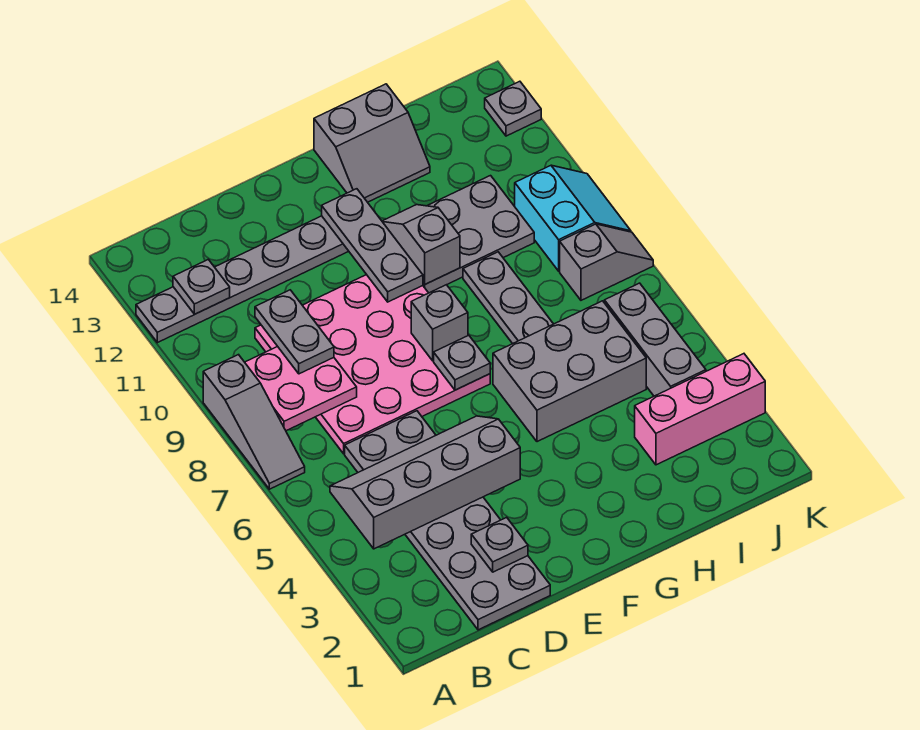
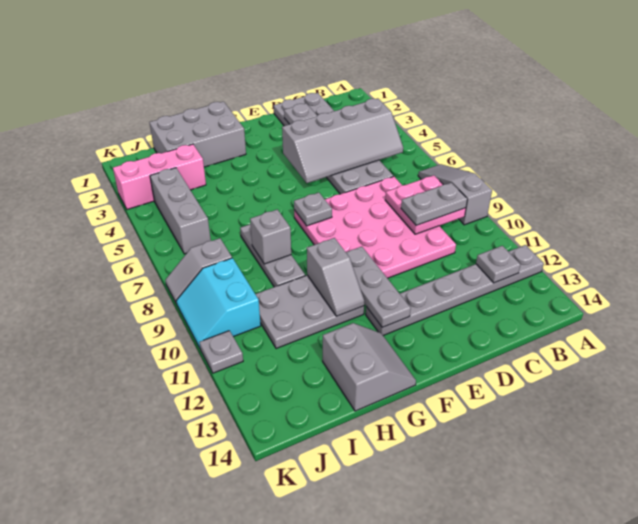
grey plate C9:C10 level 3 -> grey plate B9:C9 level 3
grey brick F8 level 2 -> grey brick H8 level 2
grey brick G5:I6 level 1 -> grey brick G1:I2 level 1
grey slope G13:H14 level 1 top 14 -> grey slope G13:H14 level 1 top H
grey plate K13 level 1 -> grey plate K11 level 1

